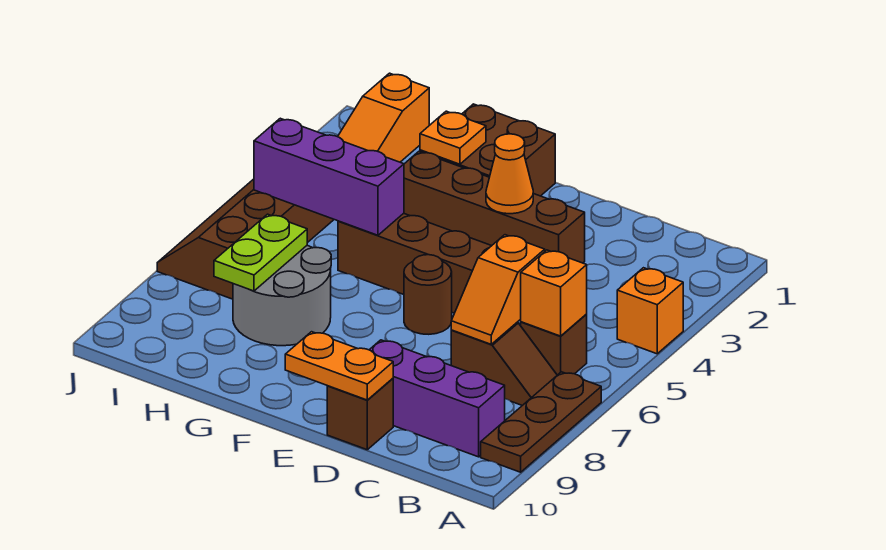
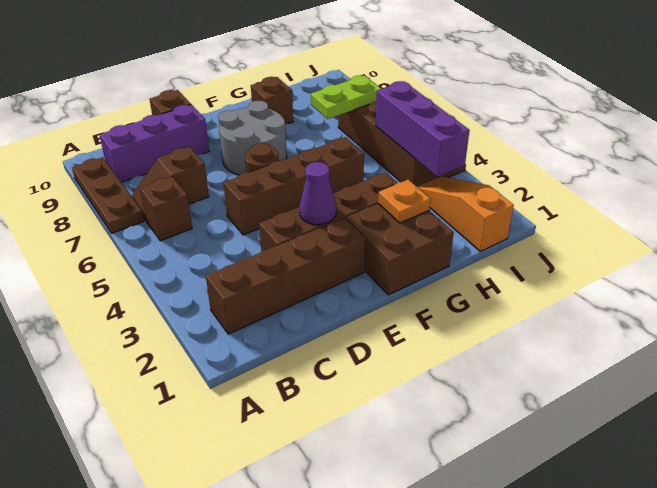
orange brick A4 level 1 -> none
none -> brown brick B2:E2 level 1
orange brick B6 level 2 -> none
orange slope C6:C7 level 2 top 6 -> none
orange plate D10:E10 level 2 -> none
orange cone E3 level 2 -> purple cone E3 level 2
purple brick G5:I5 level 2 -> purple brick I3:I5 level 2
grey round brick G7:H8 level 1 -> grey round brick E7:F8 level 1
none -> brown brick G9 level 1
lime plate H7:H8 level 2 -> lime plate H7:I7 level 2

